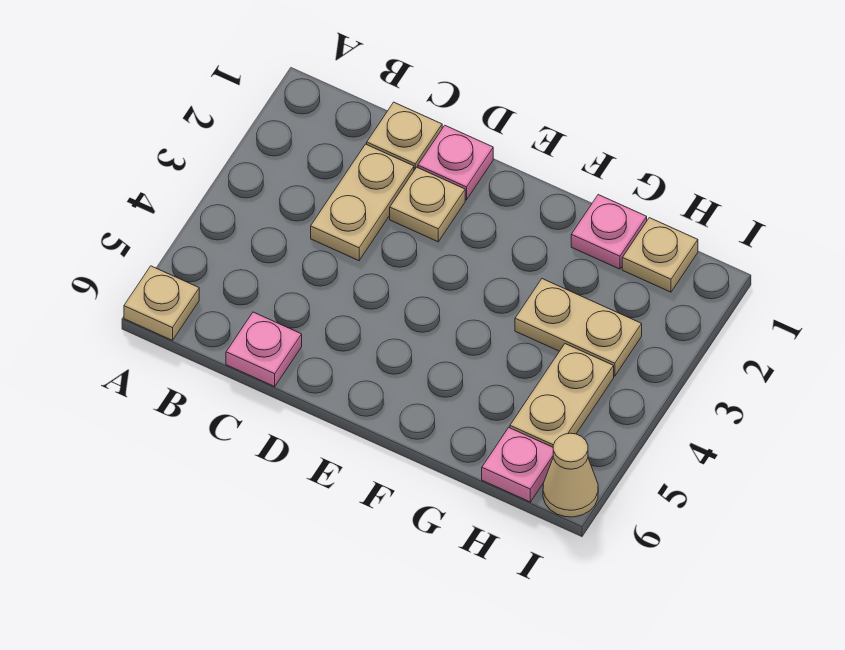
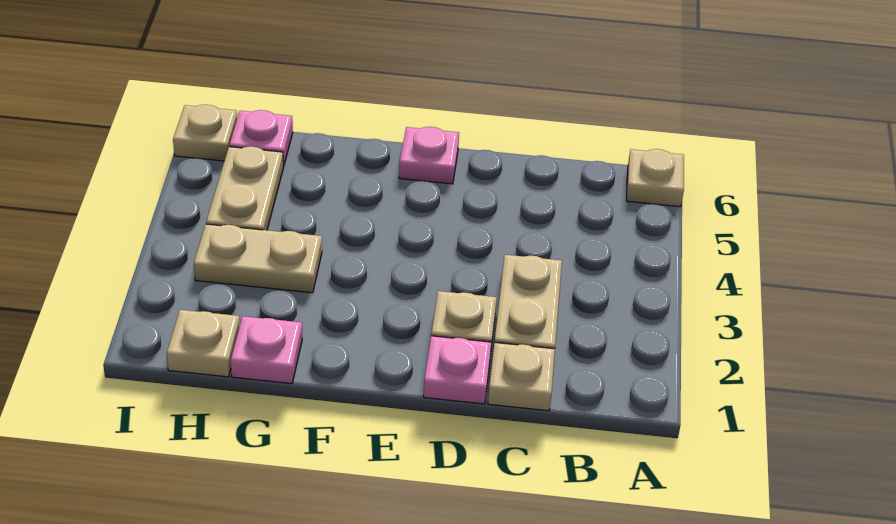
pink plate C6 level 1 -> pink plate E6 level 1
tan cone I6 level 1 -> tan plate I6 level 1

